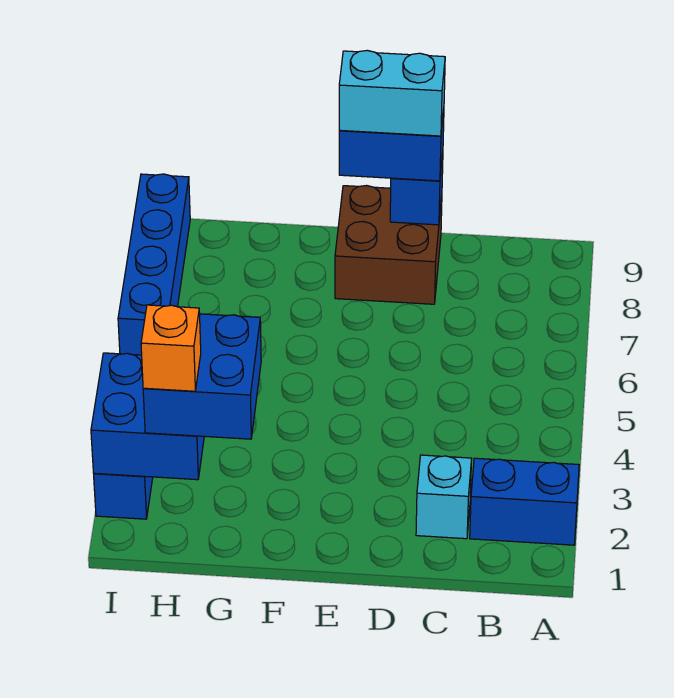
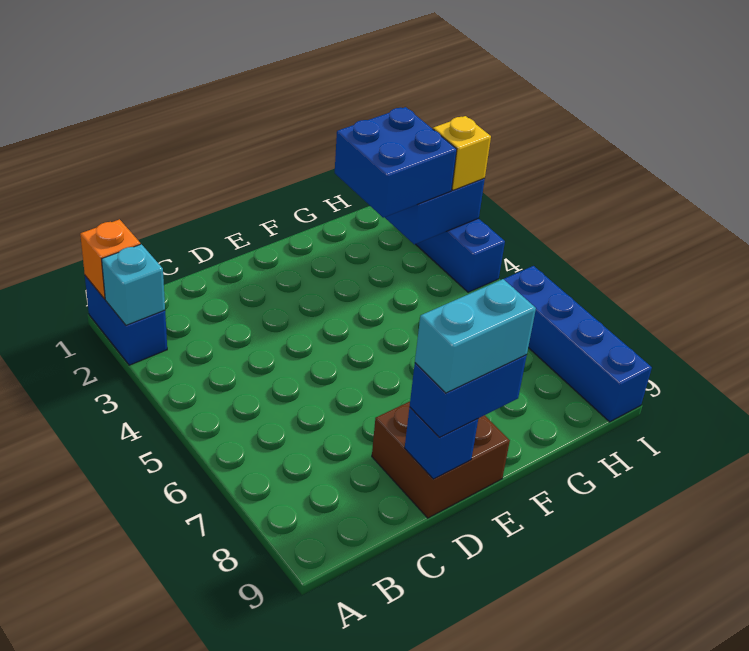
blue brick A2:B2 level 1 -> blue brick A1:A2 level 1
cyan brick C2 level 1 -> cyan brick A2 level 2
orange brick H2 level 4 -> orange brick A1 level 2
none -> yellow brick I3 level 3

